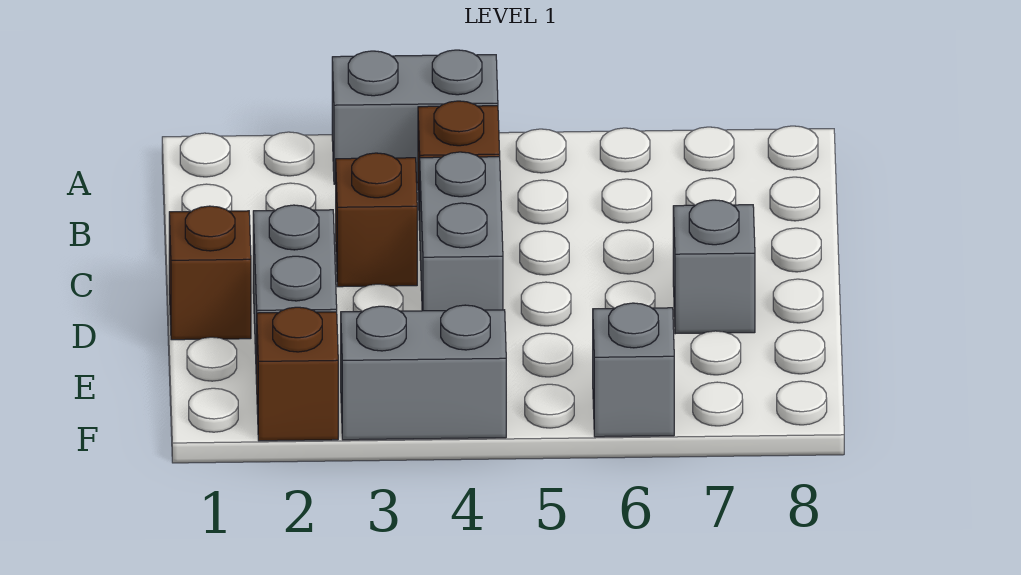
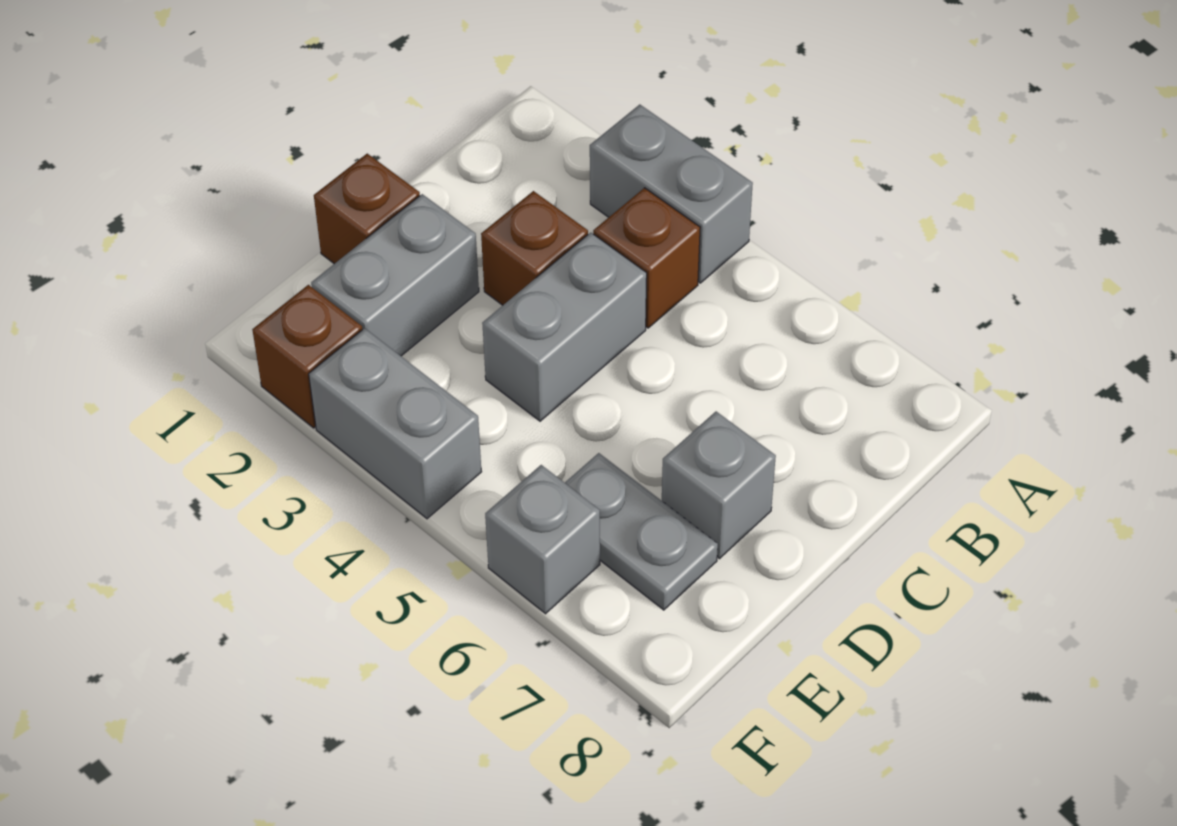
none -> grey plate E6:E7 level 1

